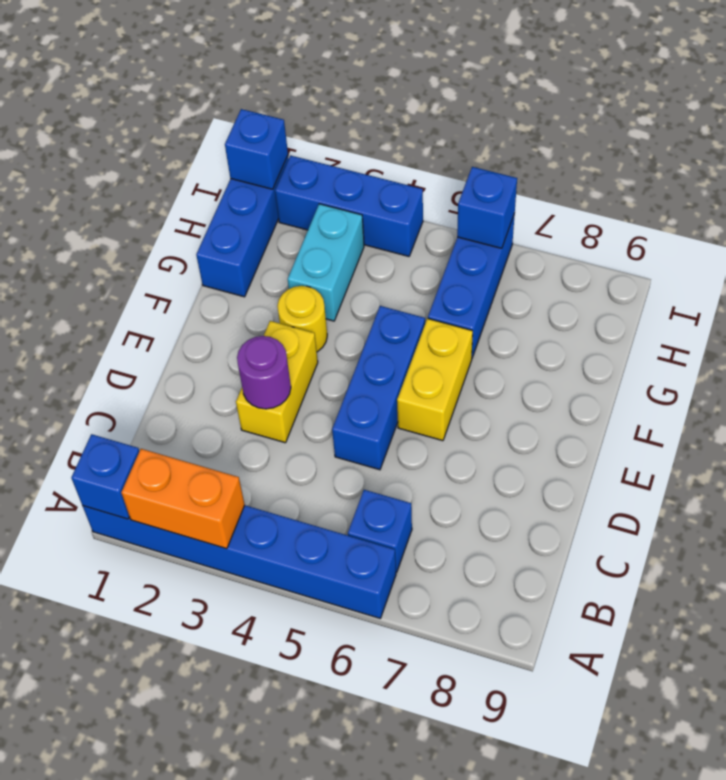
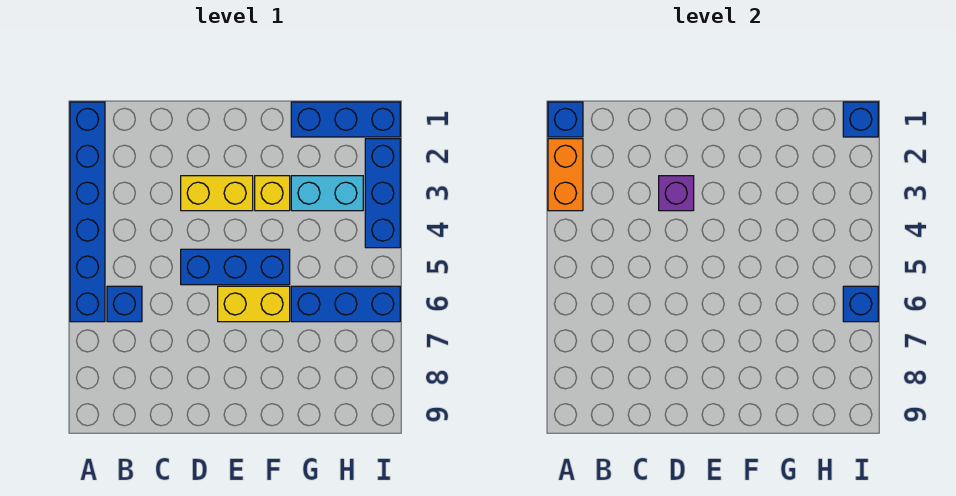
purple round brick D3 level 2 -> purple brick D3 level 2
yellow round brick F3 level 1 -> yellow brick F3 level 1

